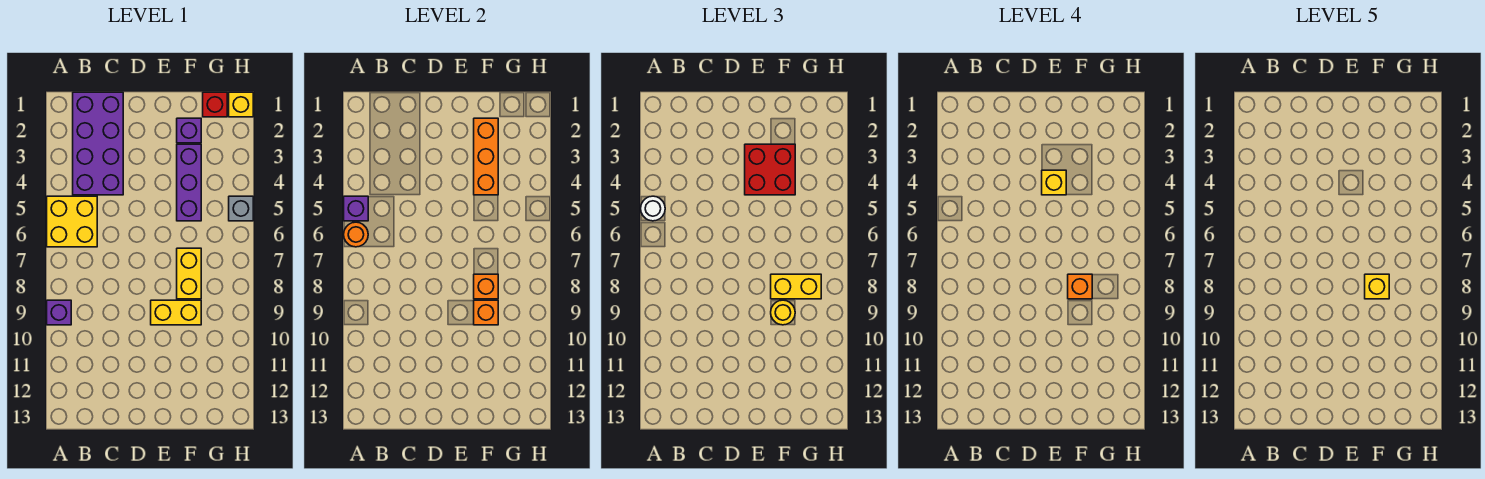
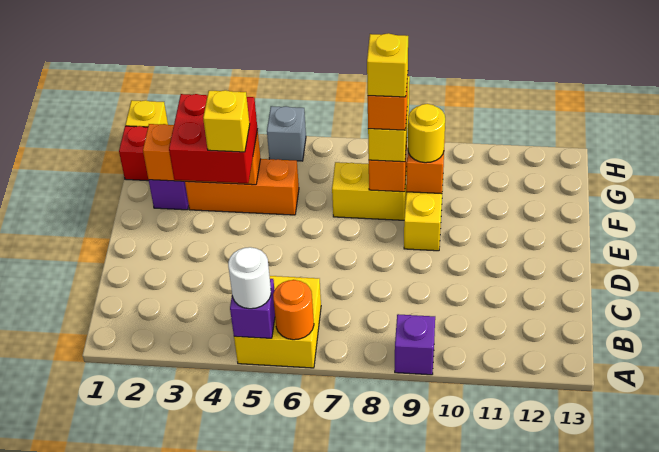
purple brick B1:C4 level 1 -> none
purple brick F3:F5 level 1 -> orange brick F3:F5 level 1

